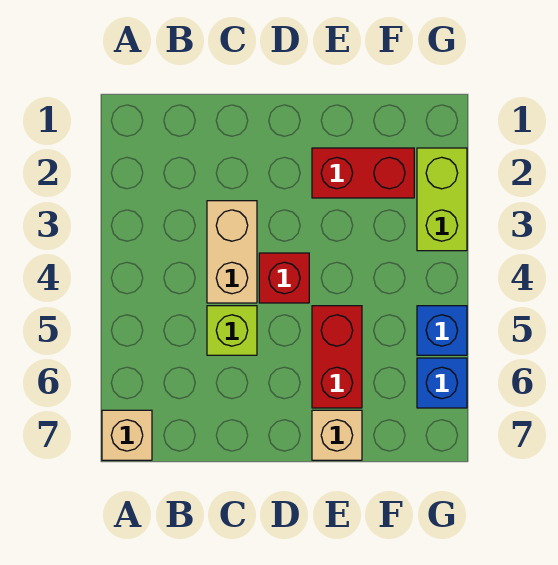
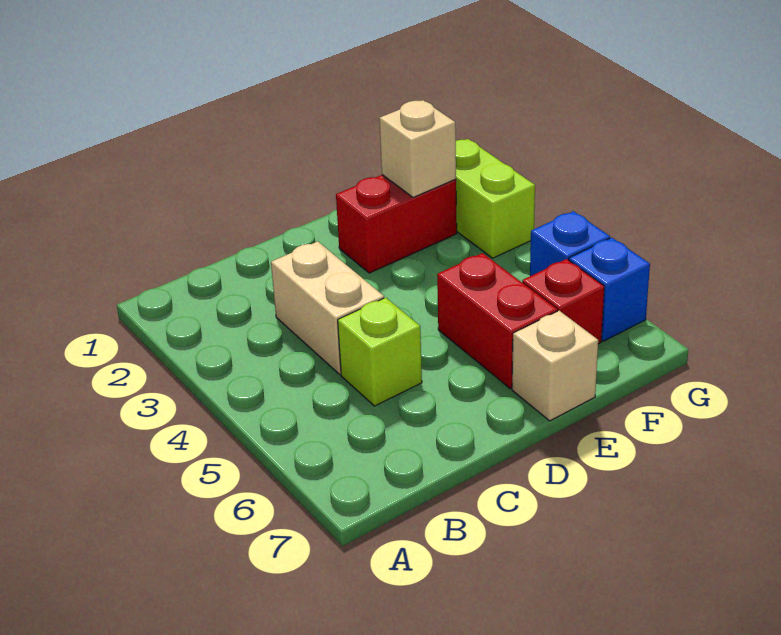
tan brick A7 level 1 -> tan brick F2 level 2
red brick D4 level 1 -> red brick F6 level 1

